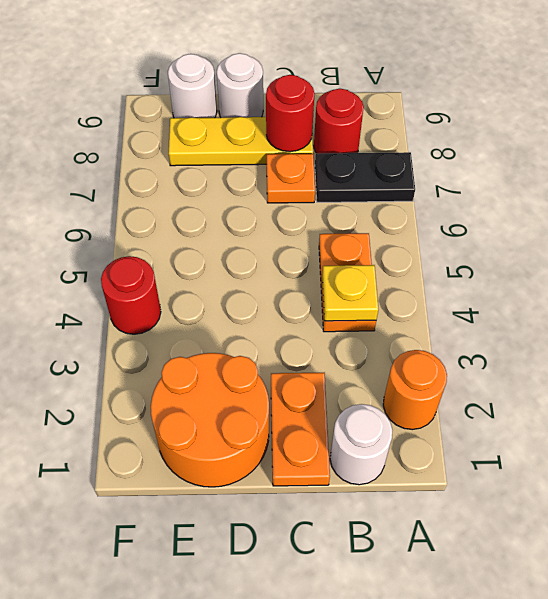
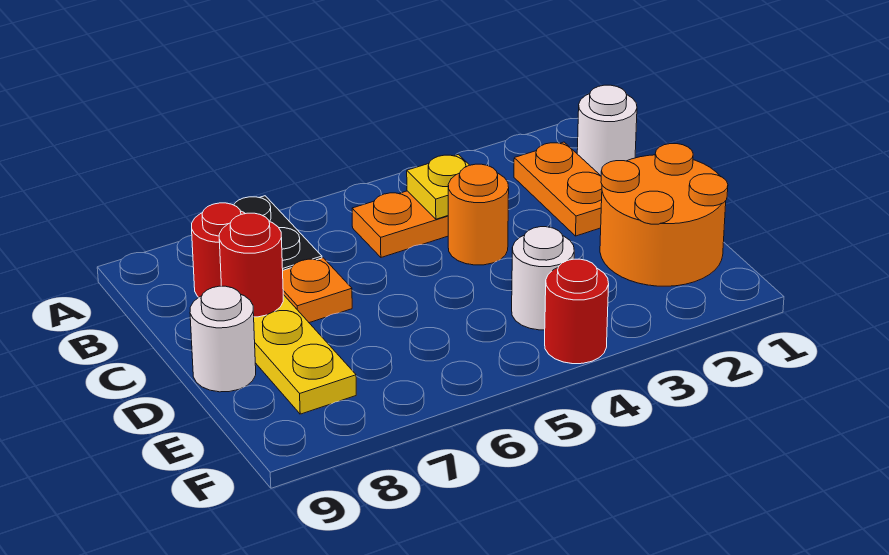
orange round brick A2 level 1 -> orange round brick C4 level 1
orange plate C1:C2 level 1 -> orange plate B2:C2 level 1
white round brick E9 level 1 -> white round brick E4 level 1

